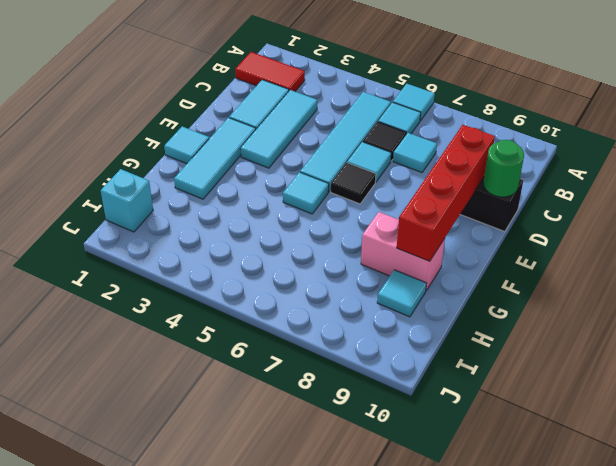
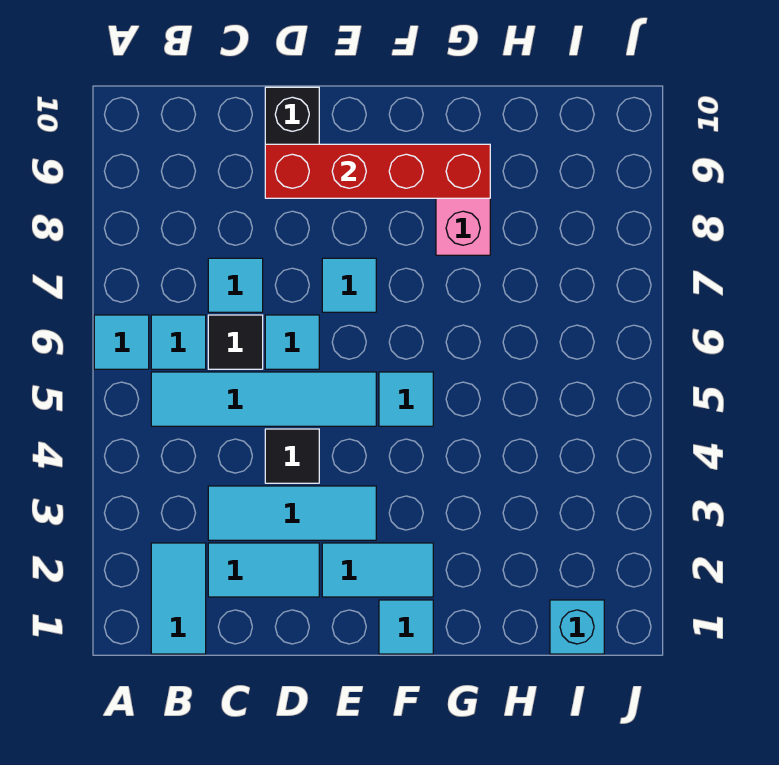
red tile B1:B2 level 1 -> cyan tile B1:B2 level 1
green round brick D10 level 2 -> none
cyan tile E2:G2 level 1 -> cyan tile E2:F2 level 1
black tile E6 level 1 -> black tile D4 level 1
cyan tile H9 level 1 -> cyan tile E7 level 1

